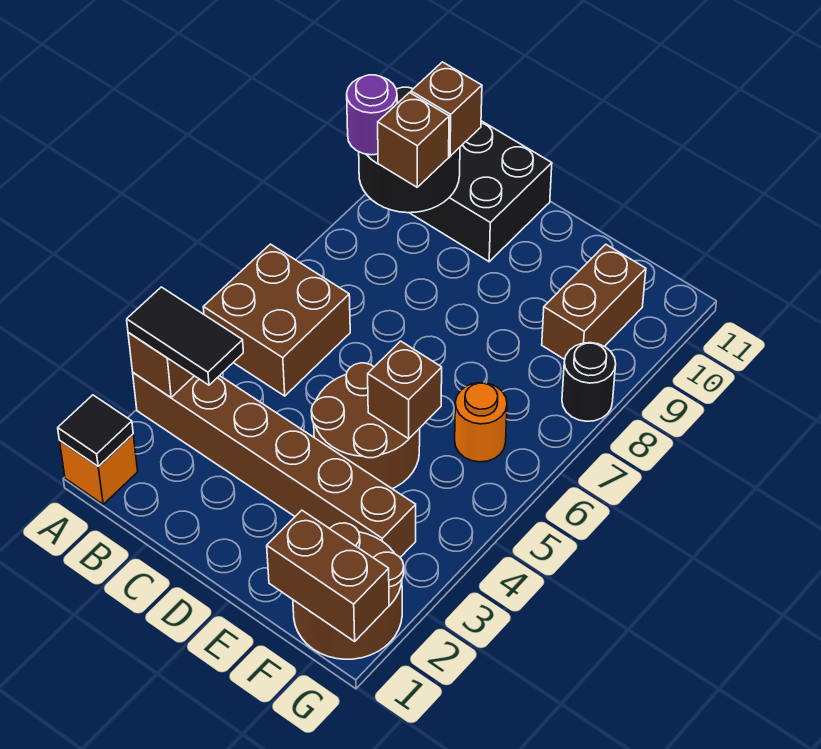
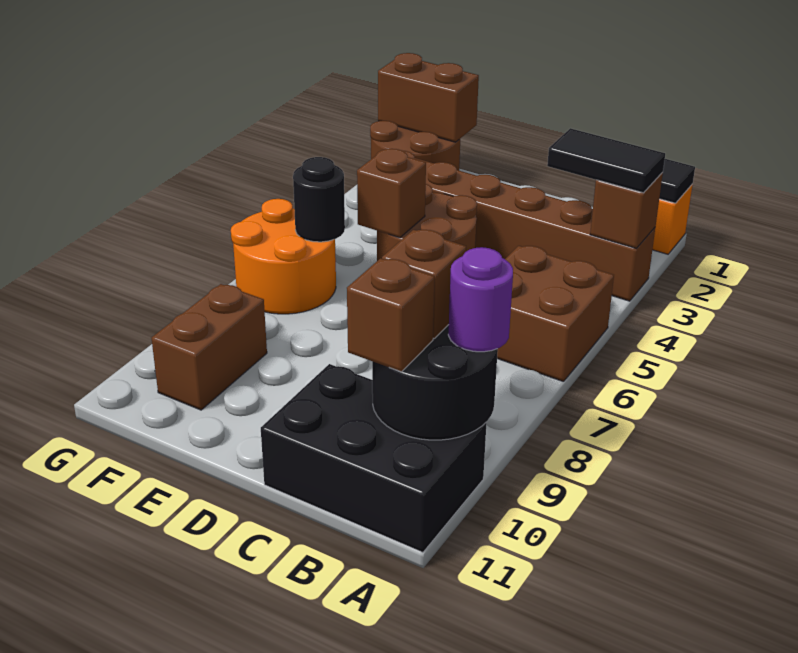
orange round brick F6 level 1 -> orange round brick F6:G7 level 1
black round brick G8 level 1 -> black round brick F6 level 2

